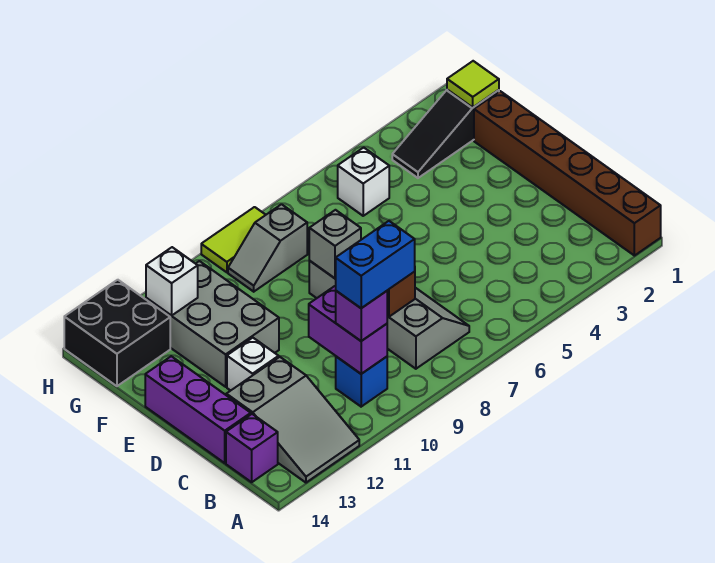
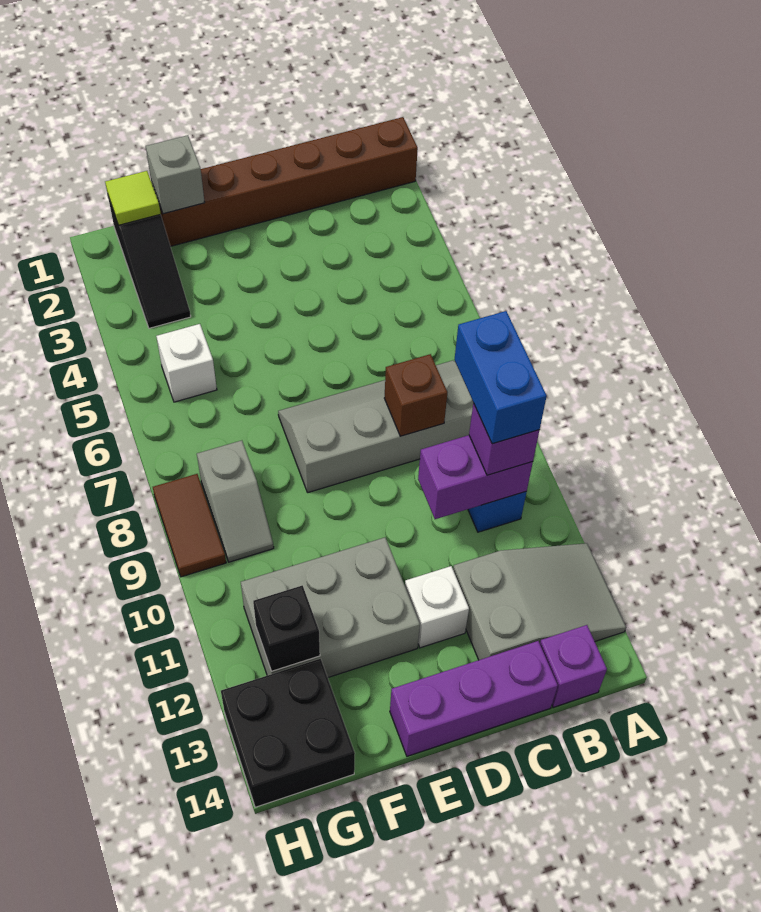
grey brick E8 level 2 -> grey brick F1 level 2
white brick G12 level 2 -> black brick G12 level 2
lime tile H8:H9 level 1 -> brown tile H8:H9 level 1

